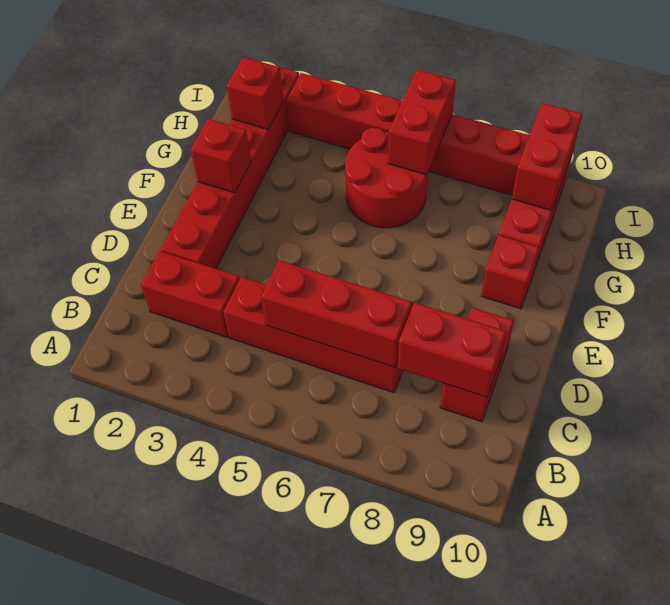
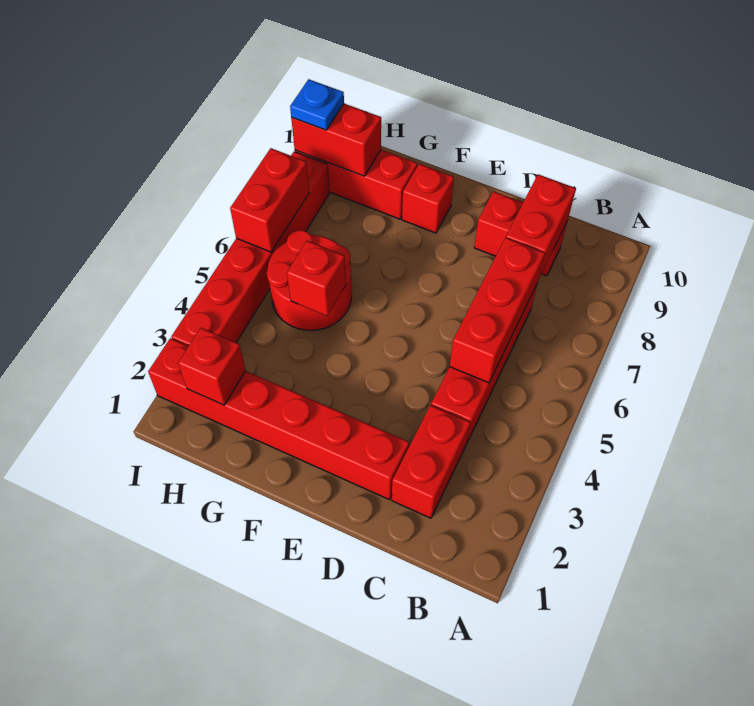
red brick F2 level 2 -> red brick G5 level 2
red brick H6:I6 level 2 -> red brick I6:I7 level 2
none -> blue plate I9 level 3

